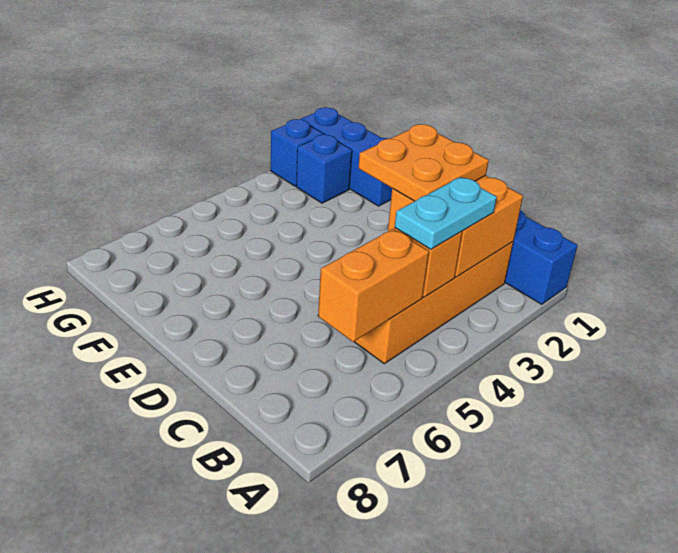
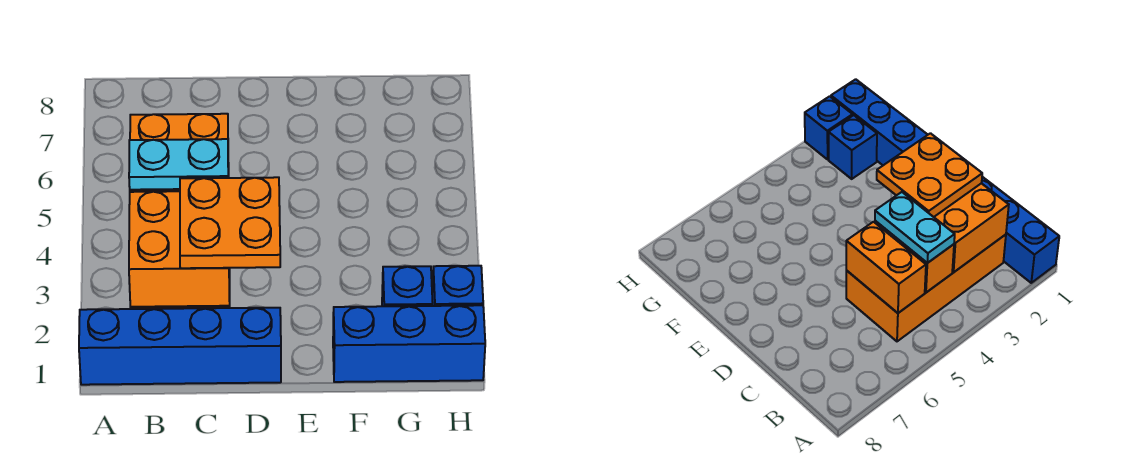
cyan plate B3:B4 level 3 -> cyan plate B4:C4 level 3
orange brick B5:B6 level 2 -> orange brick B5:C5 level 2

